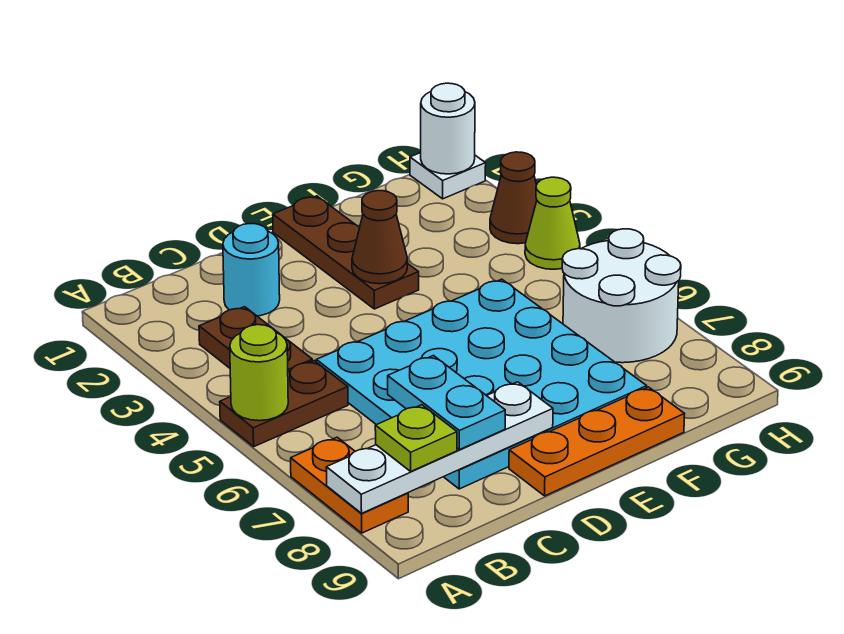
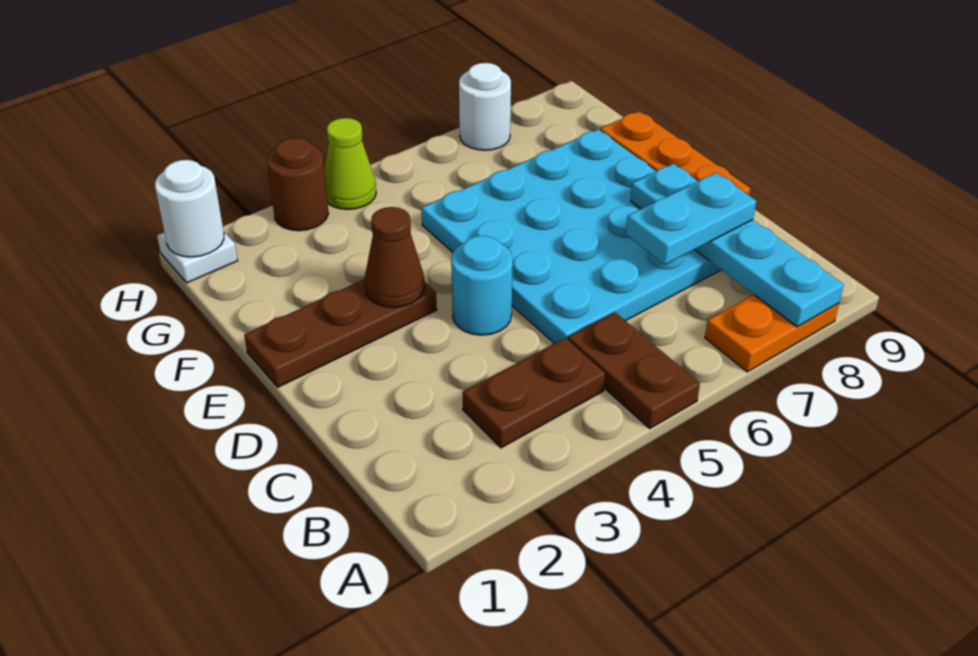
lime round brick A5 level 2 -> none
white plate A8:D8 level 2 -> cyan plate A8:D8 level 2
lime plate B8 level 3 -> none
cyan round brick C2 level 1 -> cyan round brick D4 level 1
white round brick G6:H7 level 1 -> white round brick H7 level 1
brown cone H3 level 1 -> brown round brick H3 level 1

